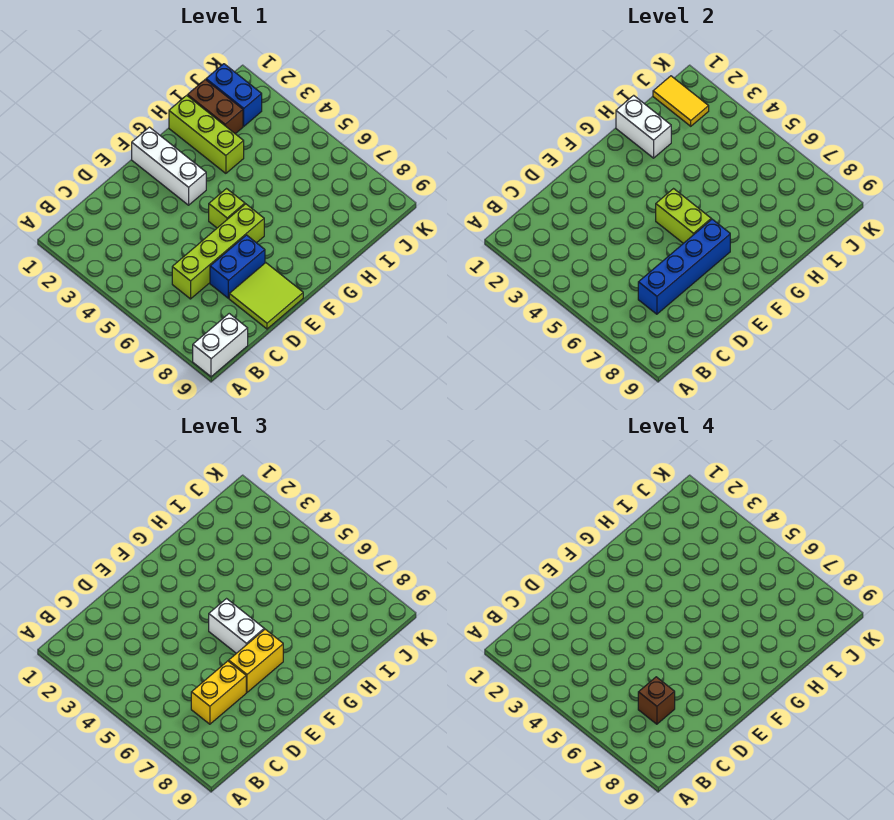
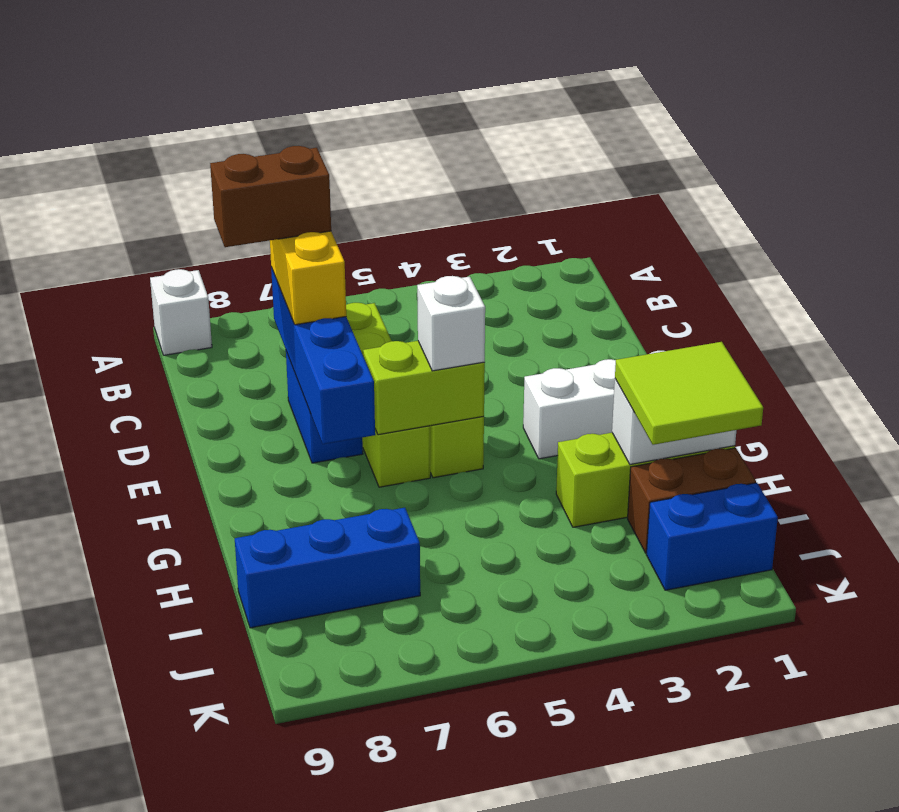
white brick A9:B9 level 1 -> white brick A9 level 1
brown brick C7 level 4 -> brown brick C7:C8 level 4
lime tile D8:E9 level 1 -> lime tile H1:I2 level 3
yellow brick E7:F7 level 3 -> none
white brick F5:F6 level 3 -> white brick F5 level 3
none -> blue brick I7:I9 level 1
yellow tile J1:J2 level 2 -> none

